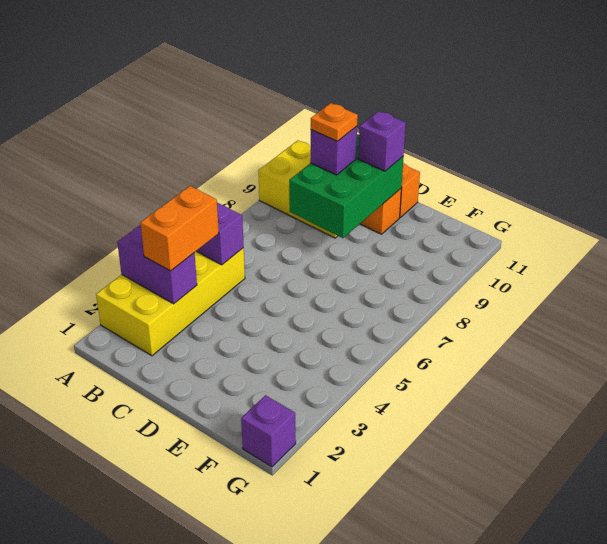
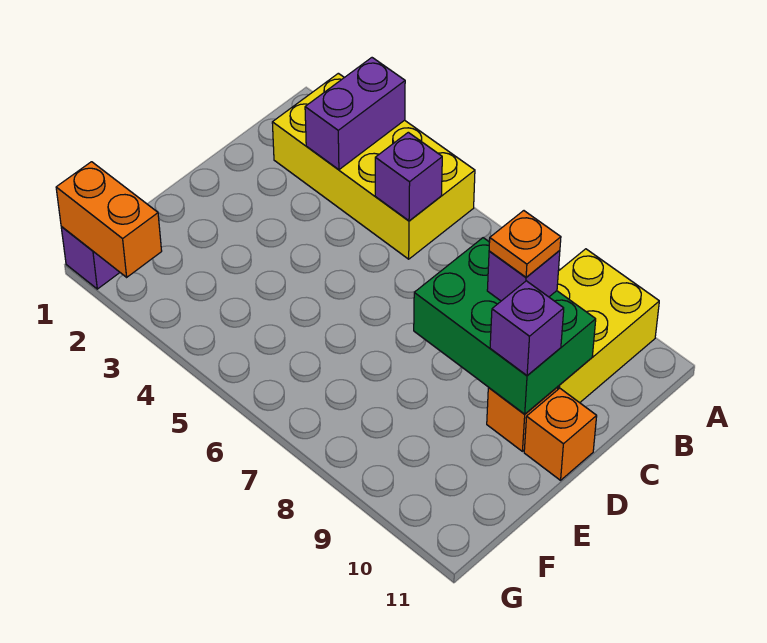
orange brick B3:B4 level 3 -> orange brick G1:G2 level 2

